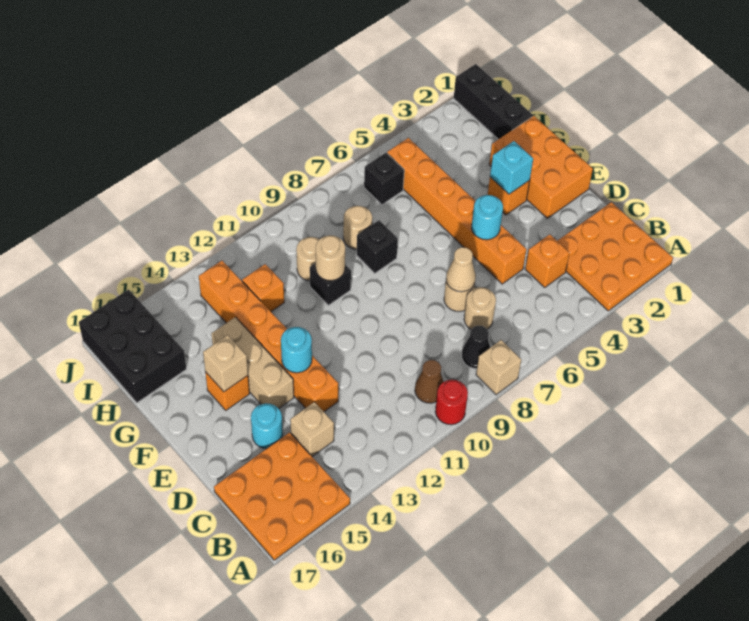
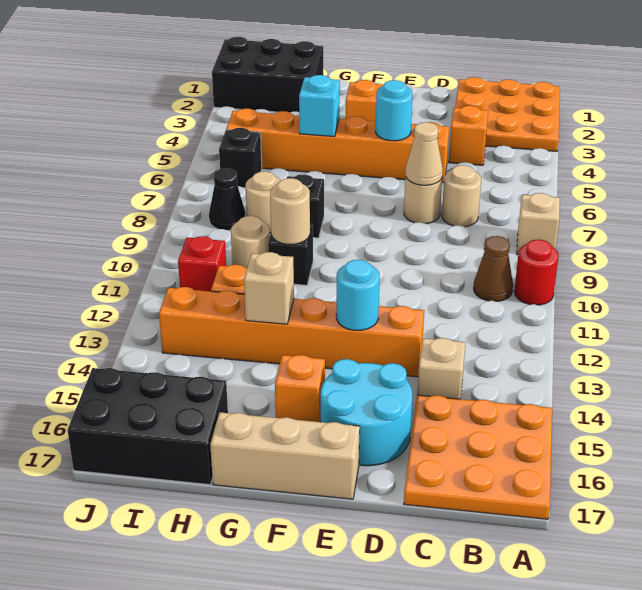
black cone B8 level 1 -> black cone I8 level 1
cyan round brick D15 level 1 -> cyan round brick D15:E16 level 1
orange brick E1:G2 level 1 -> none
tan brick E14:G14 level 1 -> tan brick E17:G17 level 1
cyan brick F3 level 2 -> cyan brick G5 level 2
tan brick F15 level 2 -> tan brick G13 level 2
black brick H1:J1 level 1 -> black brick H1:J2 level 1
none -> red brick I11 level 1

